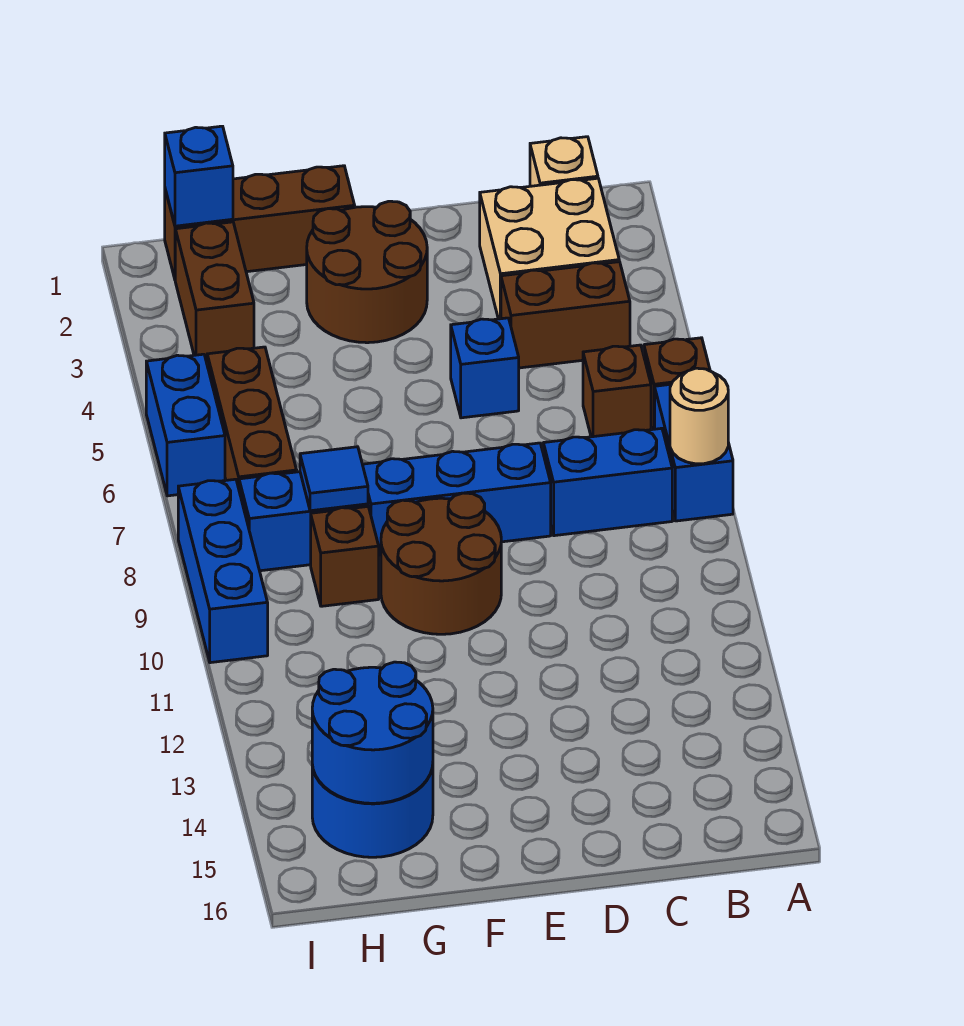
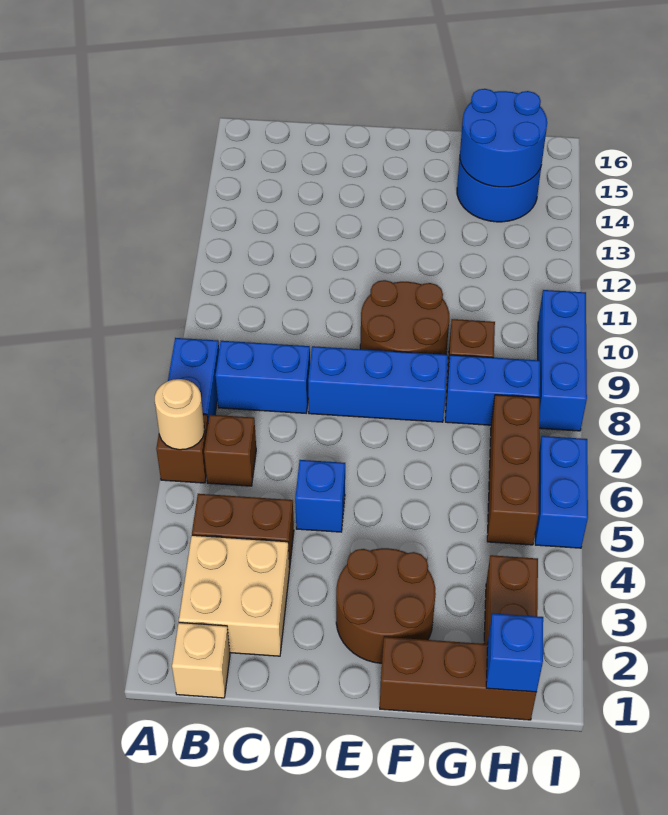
tan round brick A8 level 2 -> tan round brick A6 level 2
blue tile G8 level 2 -> none

